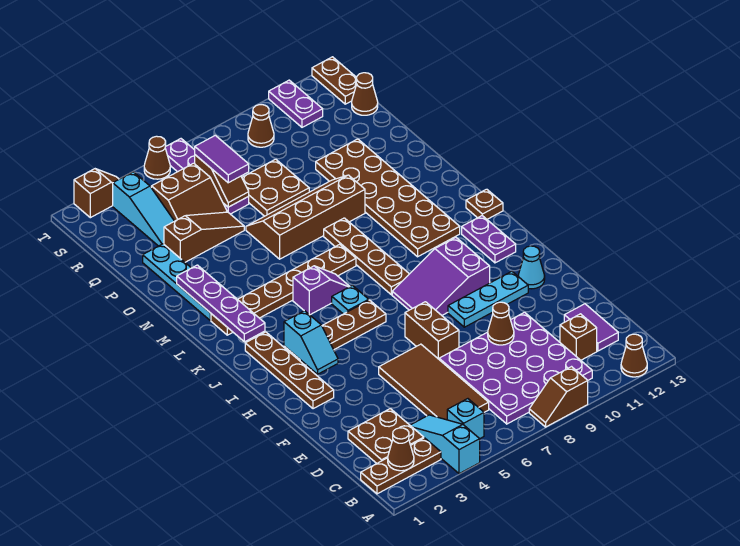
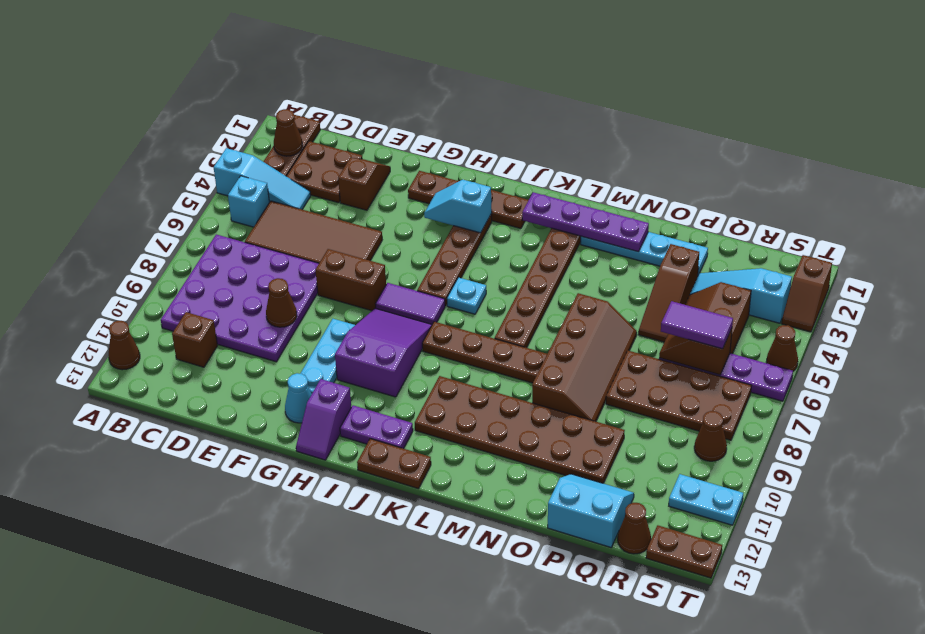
brown slope A8:A9 level 1 top 9 -> brown slope E2:E3 level 1 top 3
purple tile C12:D12 level 1 -> purple tile H7:I7 level 1
purple slope K5:K6 level 1 top 5 -> purple slope H12:H13 level 1 top 12
brown plate K13 level 1 -> brown plate J13:K13 level 1
brown plate P7:Q8 level 1 -> brown plate P7:S8 level 1
none -> cyan slope P12:Q13 level 1 top 13
purple plate S11:T11 level 1 -> cyan plate S11:T11 level 1

